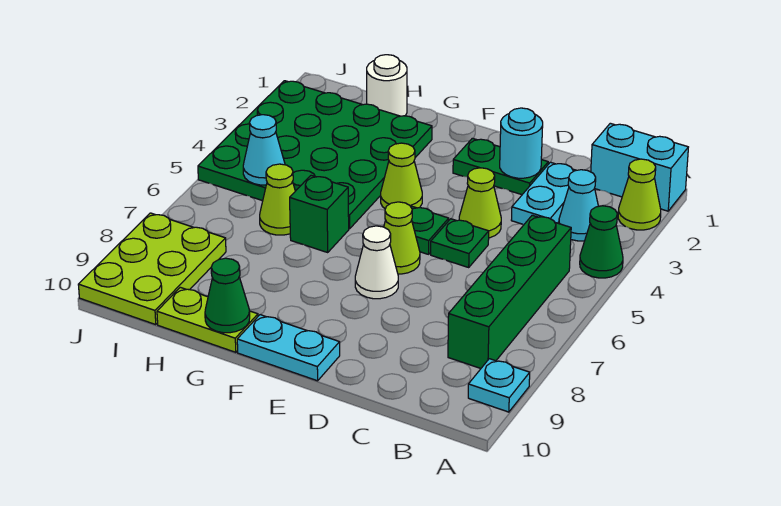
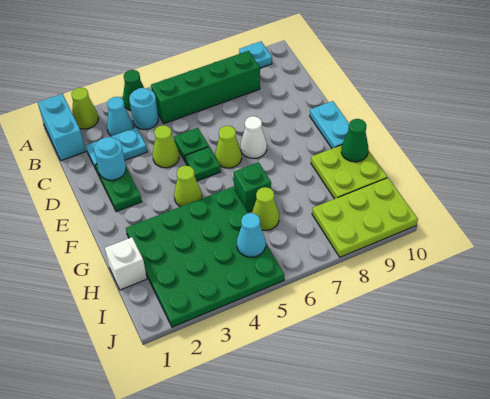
none -> cyan round brick B4 level 1
lime plate G10:H10 level 1 -> lime plate G9:H10 level 1
white round brick H1 level 1 -> white brick H1 level 1

